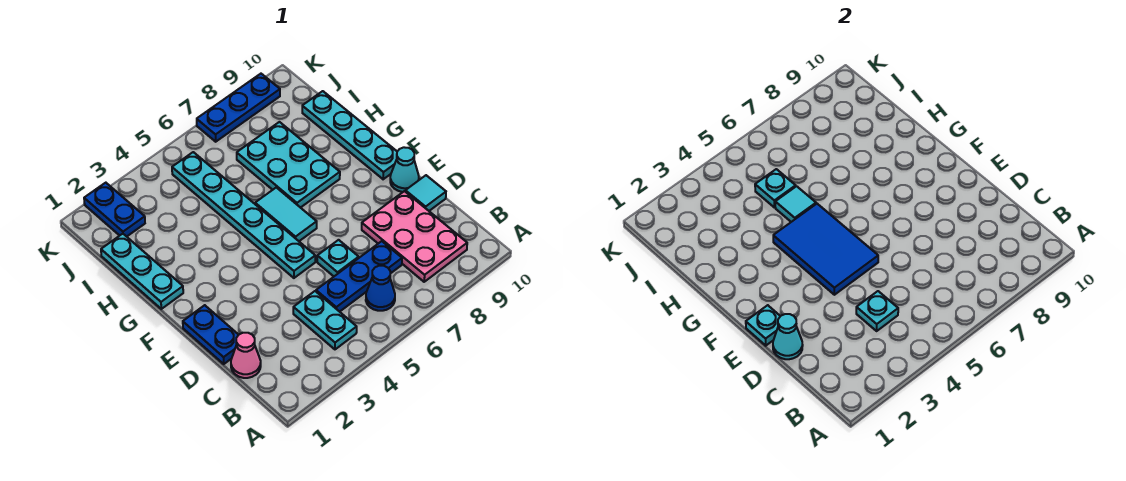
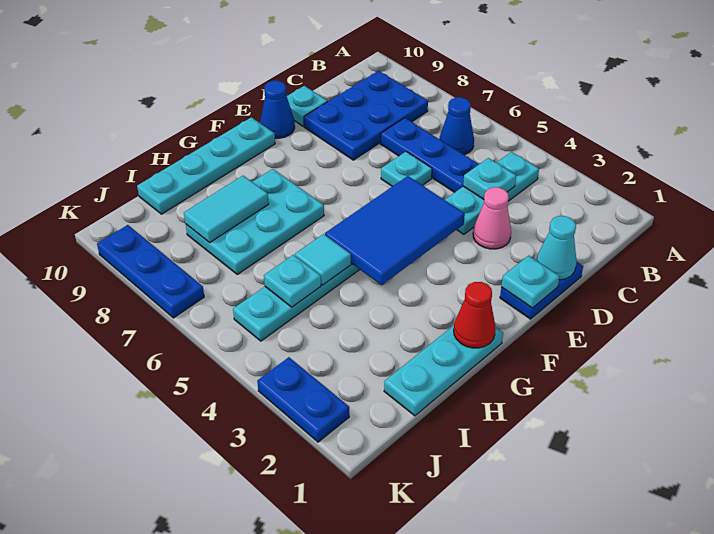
cyan plate B4:C4 level 1 -> cyan plate B4:D4 level 1
pink plate B8:D9 level 1 -> blue plate B8:D9 level 1
pink cone C1 level 1 -> pink cone D3 level 1
cyan tile D10 level 1 -> cyan plate D10 level 1
cyan cone E10 level 1 -> blue cone E10 level 1
cyan tile F6:G6 level 1 -> cyan tile H8:I8 level 2
none -> red cone G1 level 2
blue plate J2:K2 level 1 -> blue plate K2:K3 level 1

